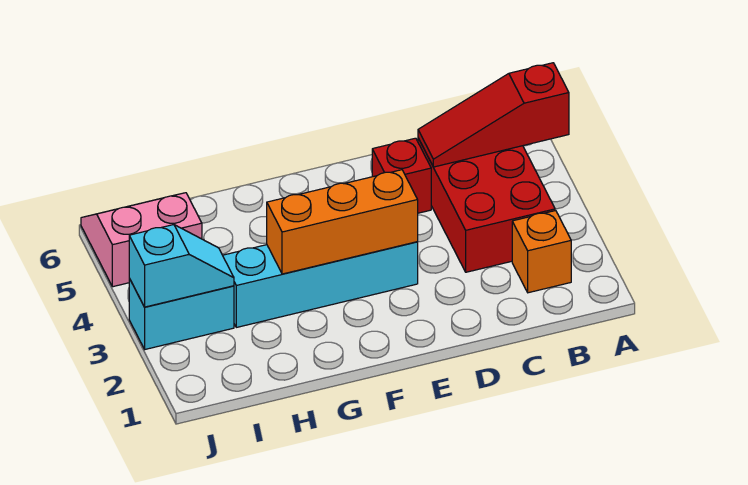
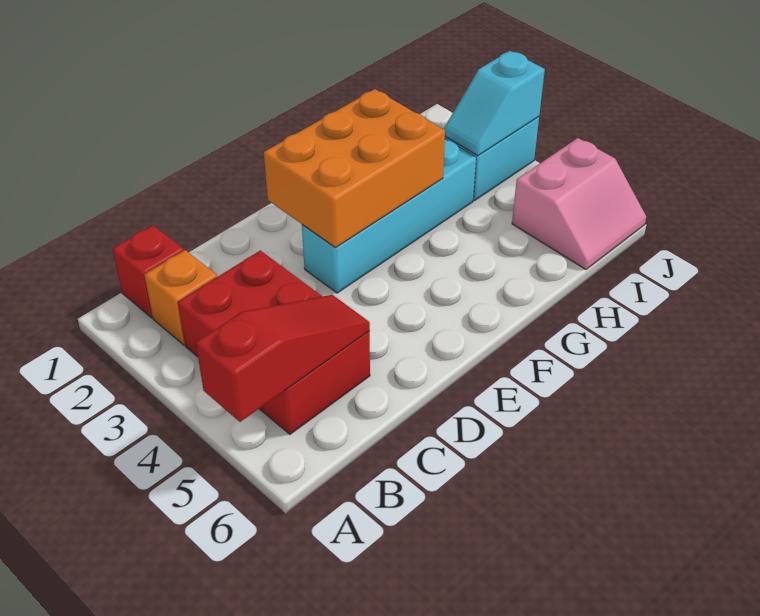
red brick D5 level 1 -> red brick B1 level 1
orange brick E3:G3 level 2 -> orange brick E2:G3 level 2

